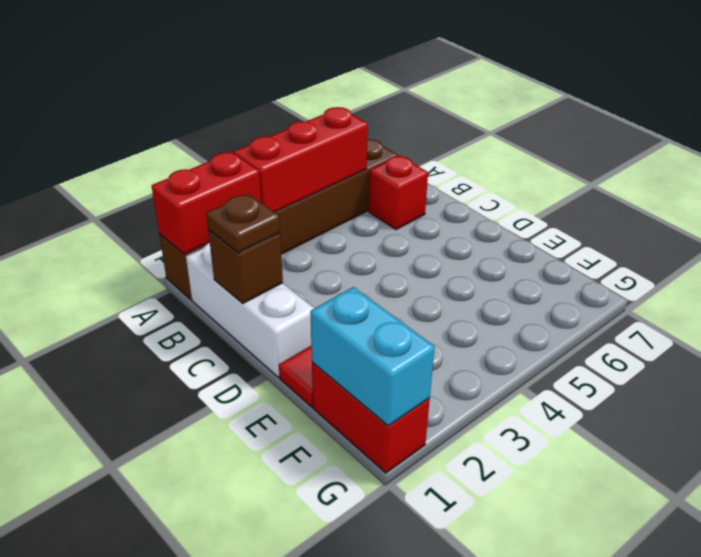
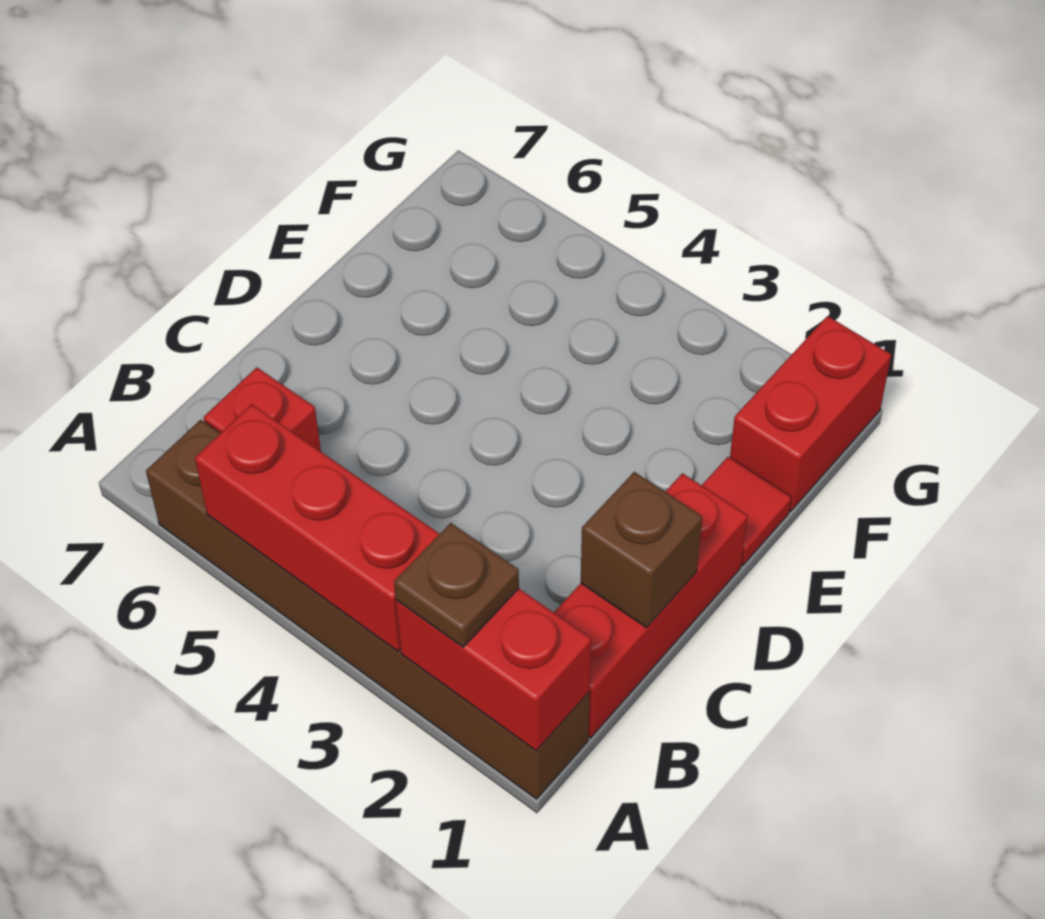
white brick B1:D1 level 1 -> red brick B1:D1 level 1
brown plate C1 level 3 -> brown plate A2 level 3
cyan brick F1:G1 level 2 -> none

